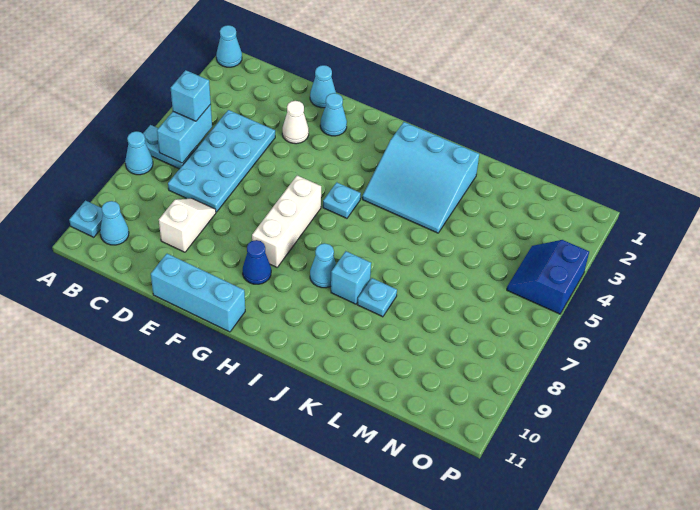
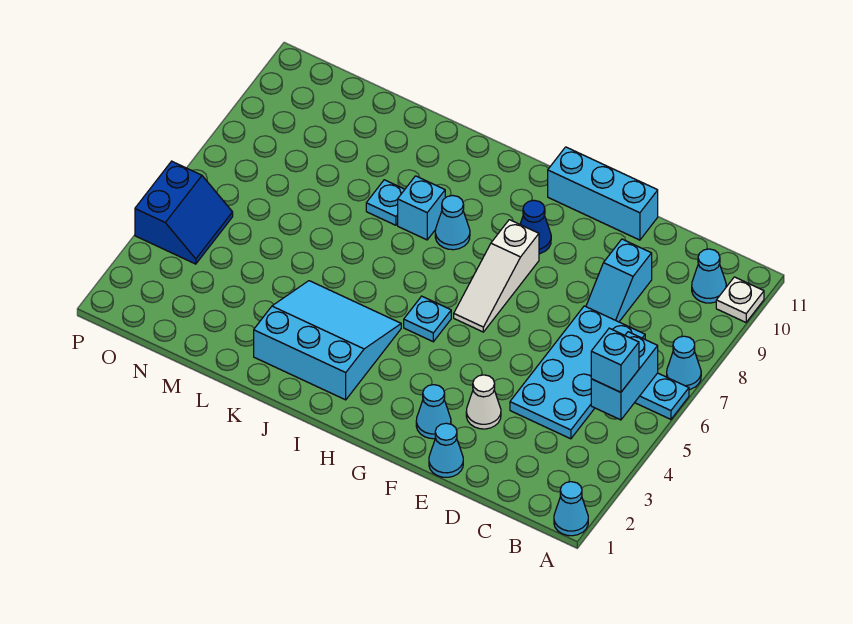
cyan plate A10 level 1 -> white plate A10 level 1
white slope D8:D9 level 1 top 9 -> cyan slope D8:D9 level 1 top 9
white brick G6:G8 level 1 -> white slope G6:G8 level 1 top 8

